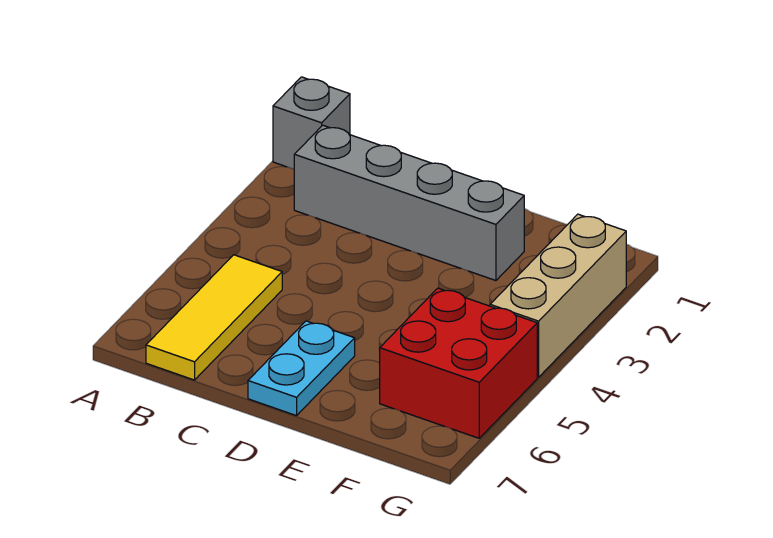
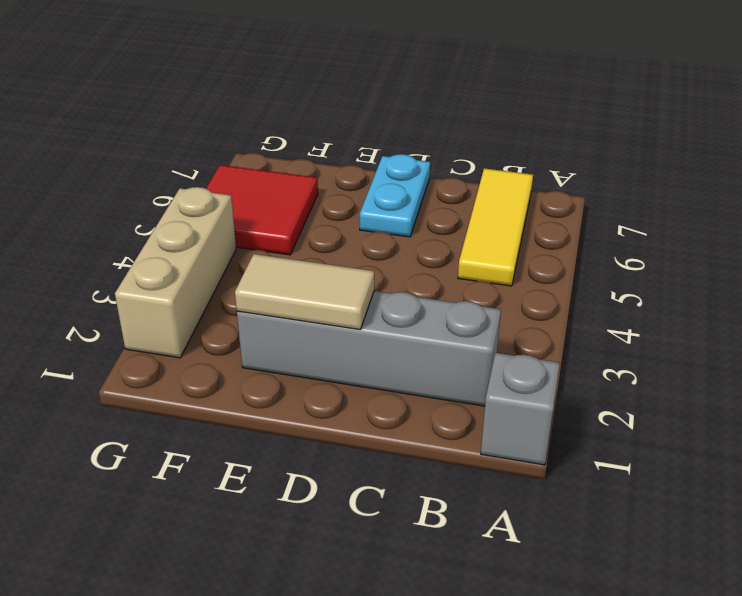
none -> tan tile D2:E2 level 2
red brick F5:G6 level 1 -> red tile F5:G6 level 1

